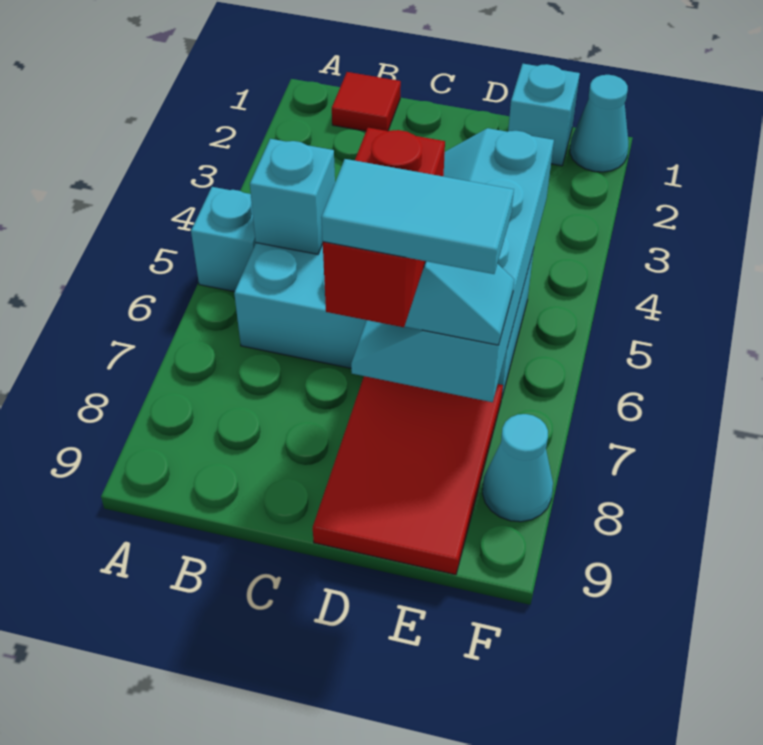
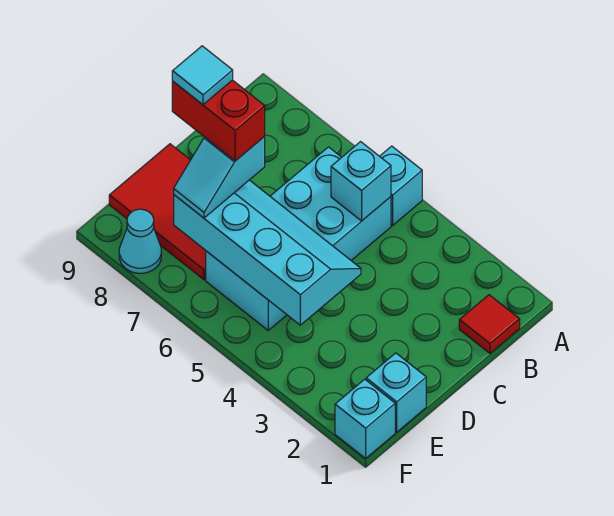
cyan tile D8:E8 level 5 -> cyan tile D8 level 5
cyan cone F1 level 1 -> cyan brick F1 level 1

